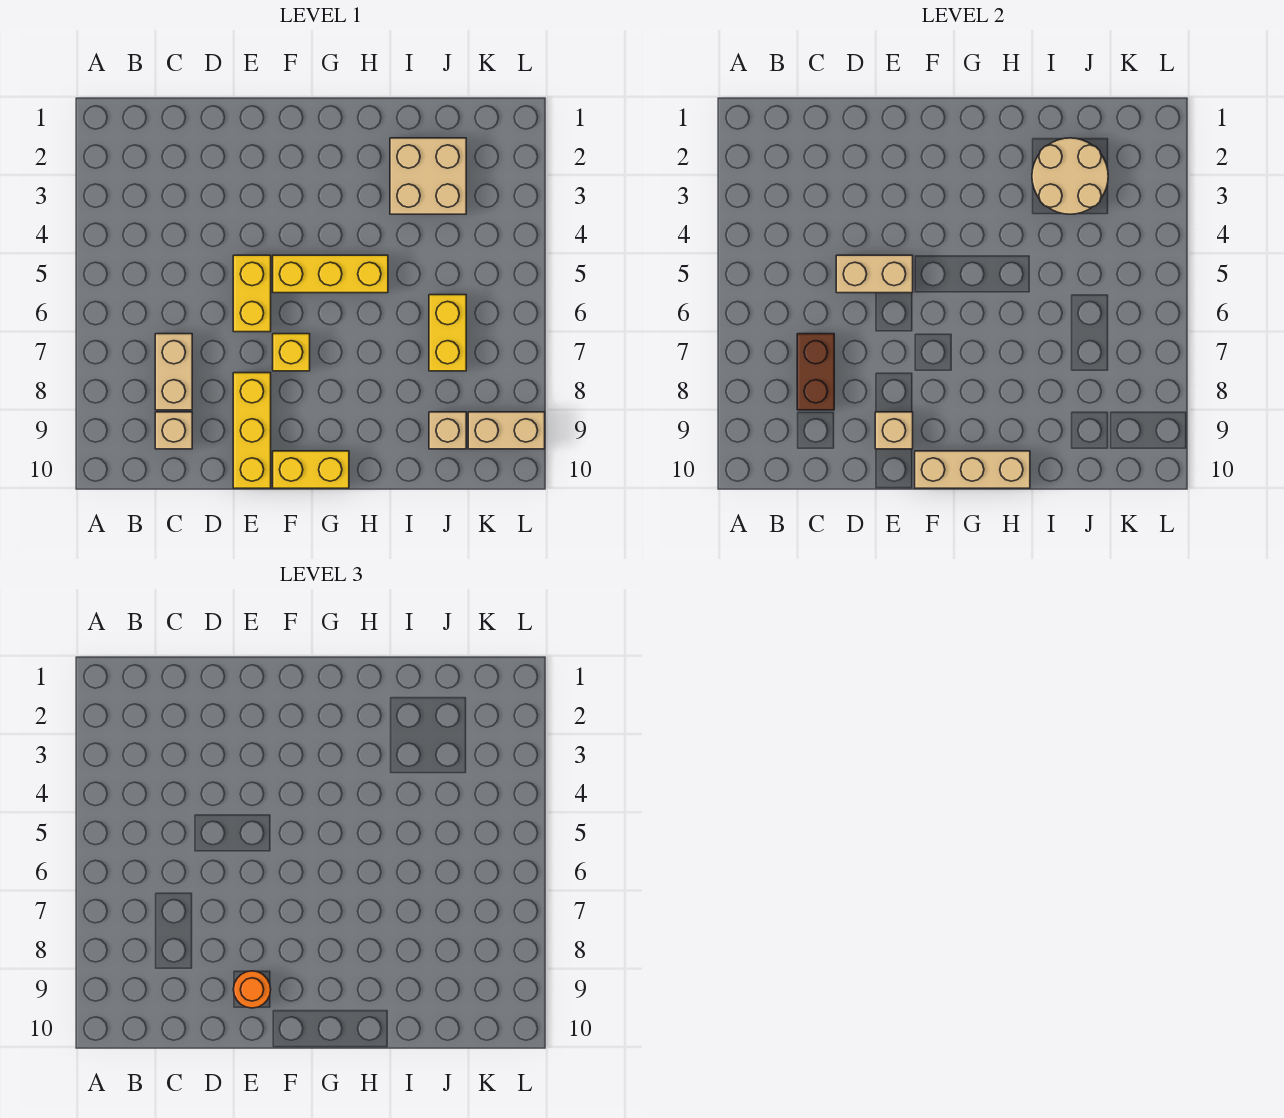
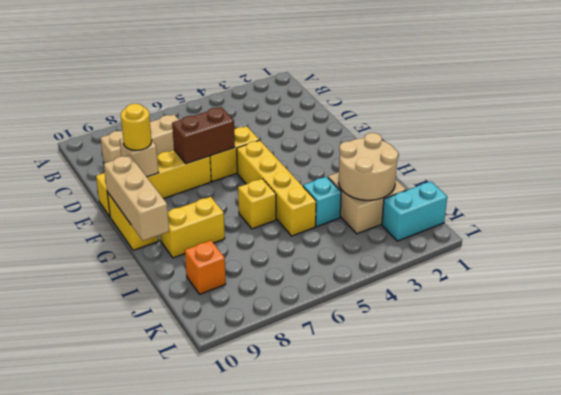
brown brick C7:C8 level 2 -> brown brick E6:E7 level 2
tan brick D5:E5 level 2 -> none
yellow brick E8:E10 level 1 -> yellow brick E7:E10 level 1
orange round brick E9 level 3 -> yellow round brick E9 level 3
yellow brick F5:H5 level 1 -> yellow brick F5:I5 level 1
yellow brick F7 level 1 -> yellow brick H6 level 1
none -> cyan brick I4 level 1
yellow brick J6:J7 level 1 -> yellow brick H8:H9 level 1
tan brick J9 level 1 -> orange brick J9 level 1
none -> cyan brick K1:K2 level 1
tan brick K9:L9 level 1 -> none

